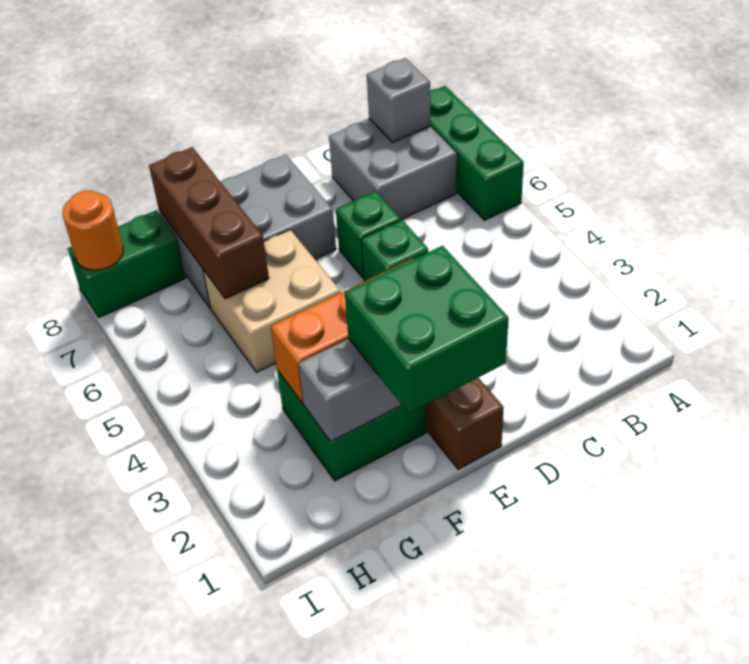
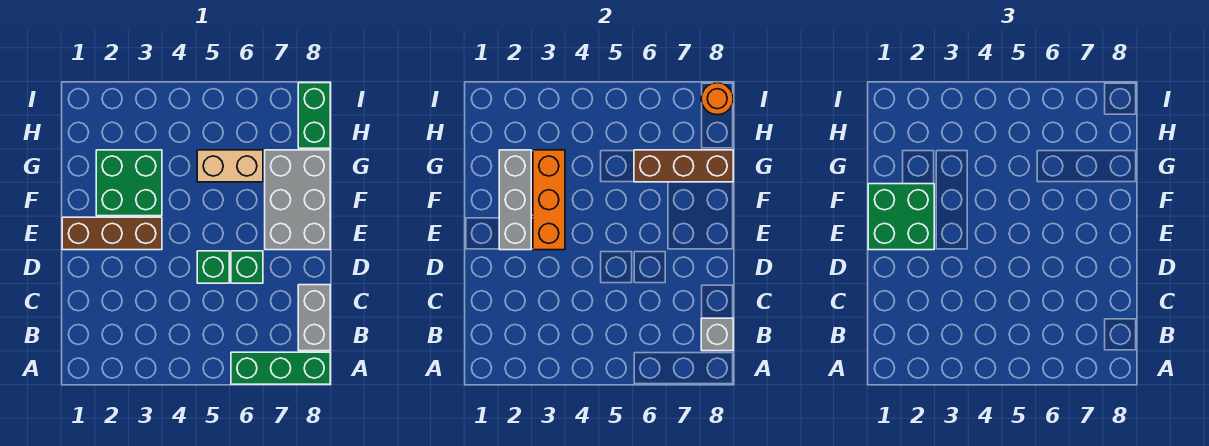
grey brick B7:C8 level 1 -> grey brick B8:C8 level 1
tan brick F5:G6 level 1 -> tan brick G5:G6 level 1

